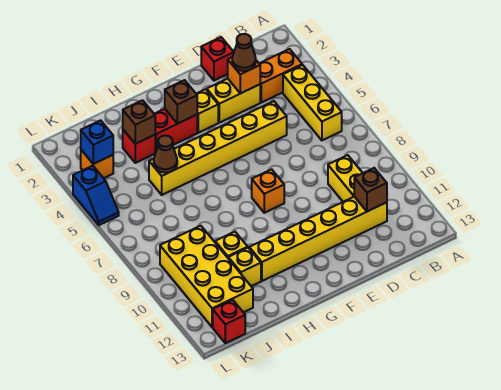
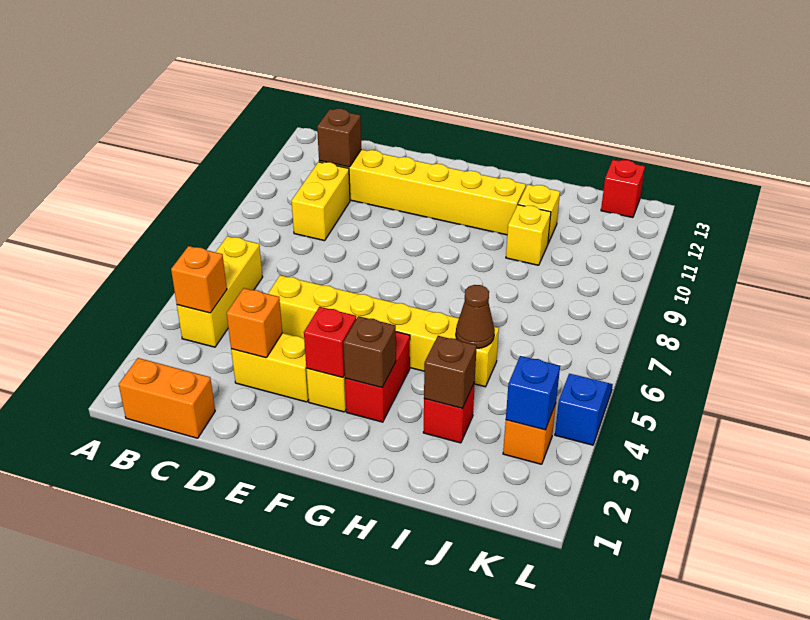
orange brick B3:C3 level 1 -> orange brick B1:C1 level 1
red brick D1 level 1 -> red brick F3 level 2
brown cone D3 level 3 -> none
orange brick F8 level 1 -> orange brick B4 level 2
red brick G3:H3 level 1 -> red brick G3:G4 level 1
yellow brick J9:K12 level 1 -> none

